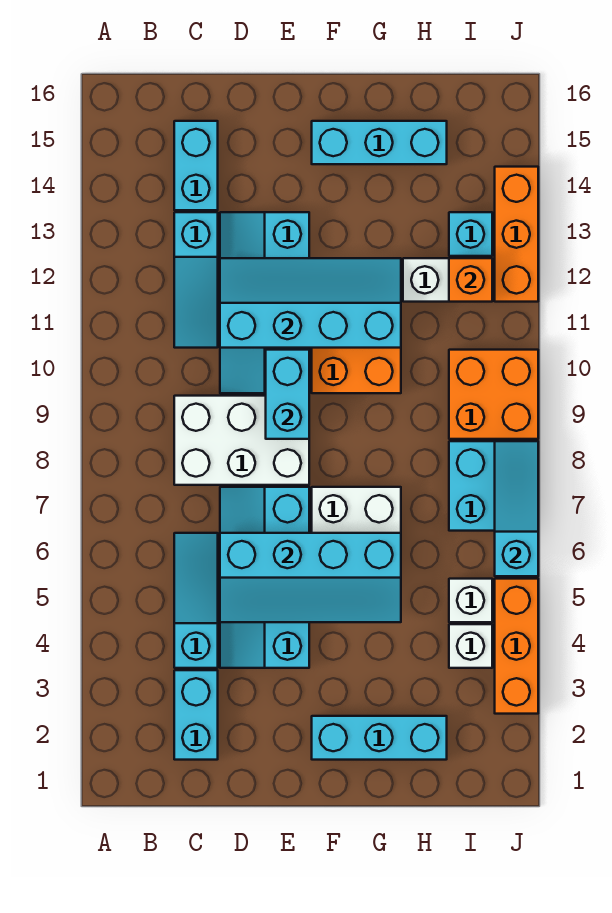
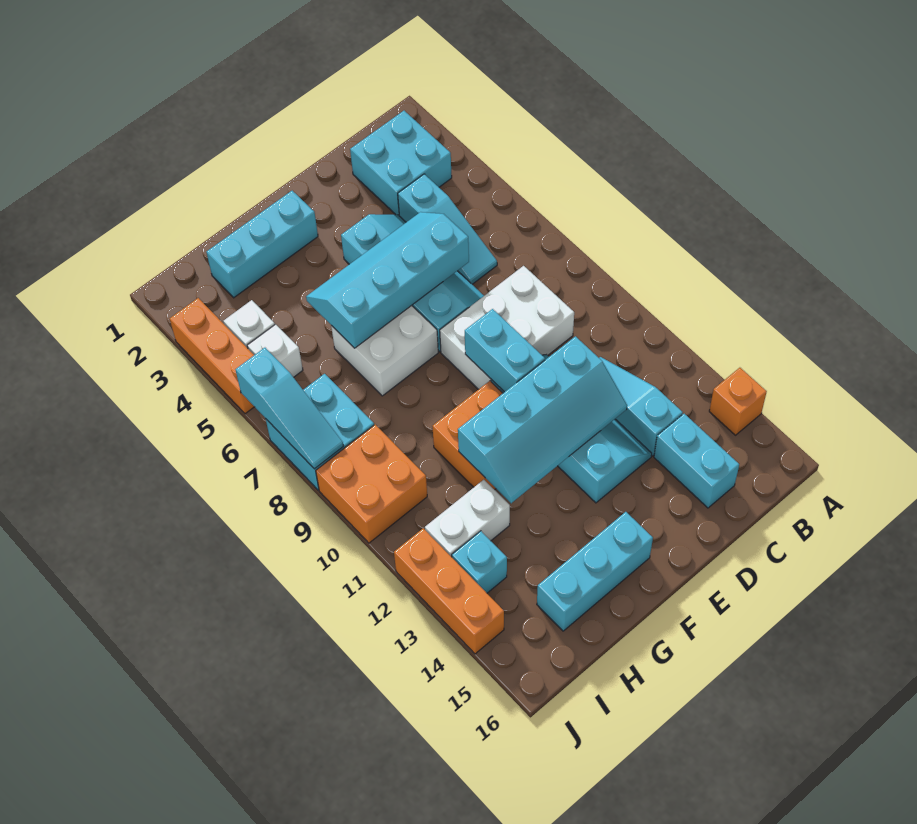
cyan brick C2:C3 level 1 -> cyan brick B2:C3 level 1
orange brick I12 level 2 -> orange brick A14 level 1

